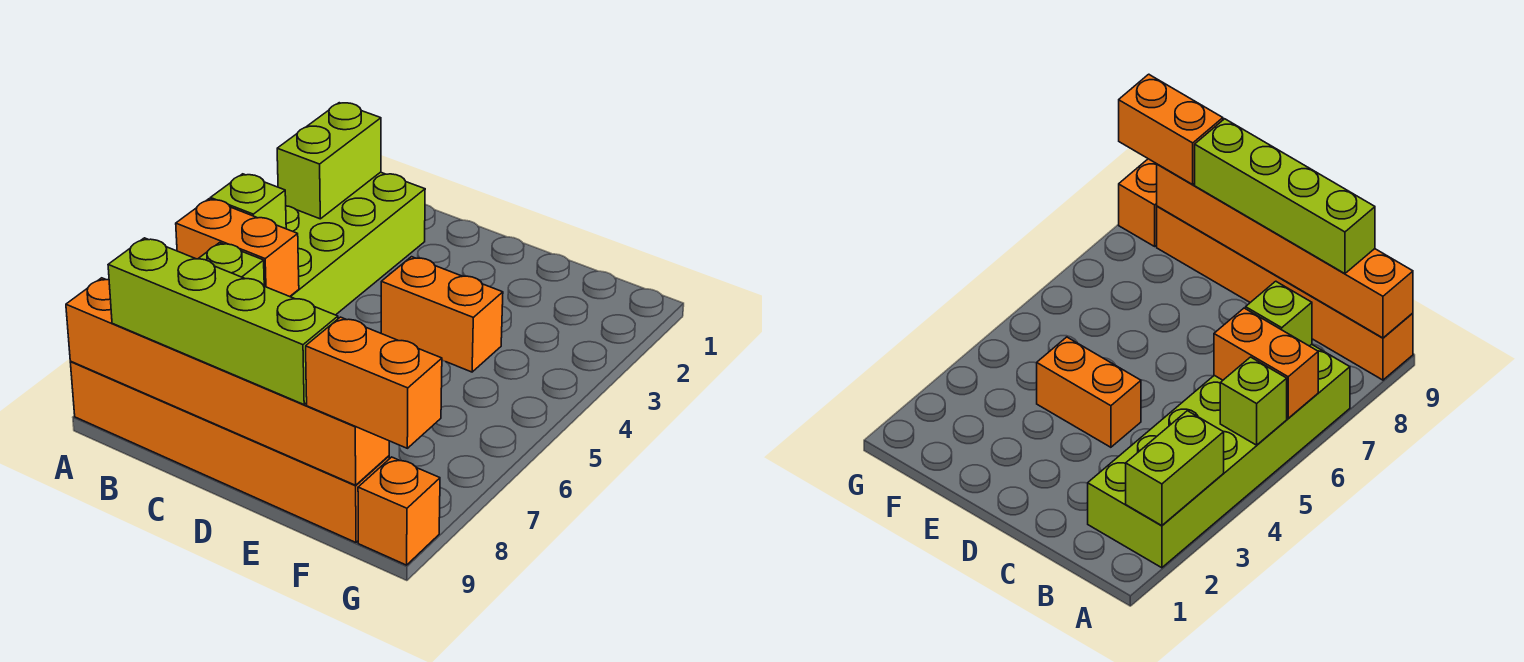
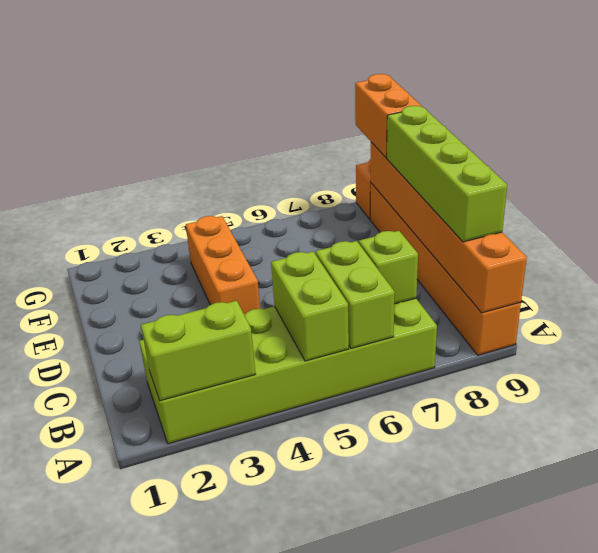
lime brick A5 level 2 -> lime brick A5:B5 level 2
orange brick A6:B6 level 2 -> lime brick A6:B6 level 2
orange brick D4:E4 level 1 -> orange brick D4:F4 level 1

